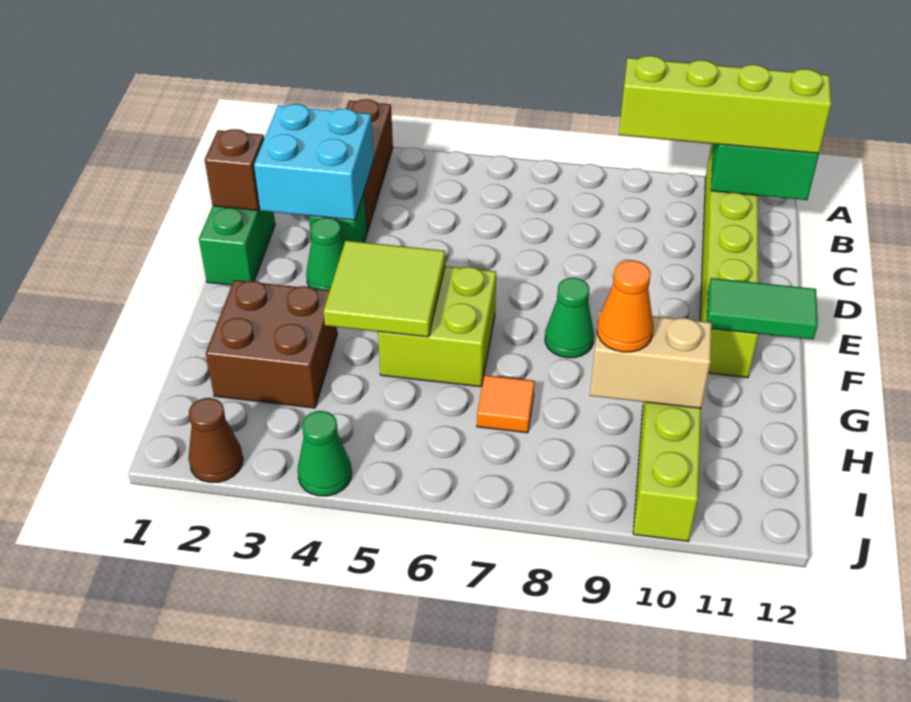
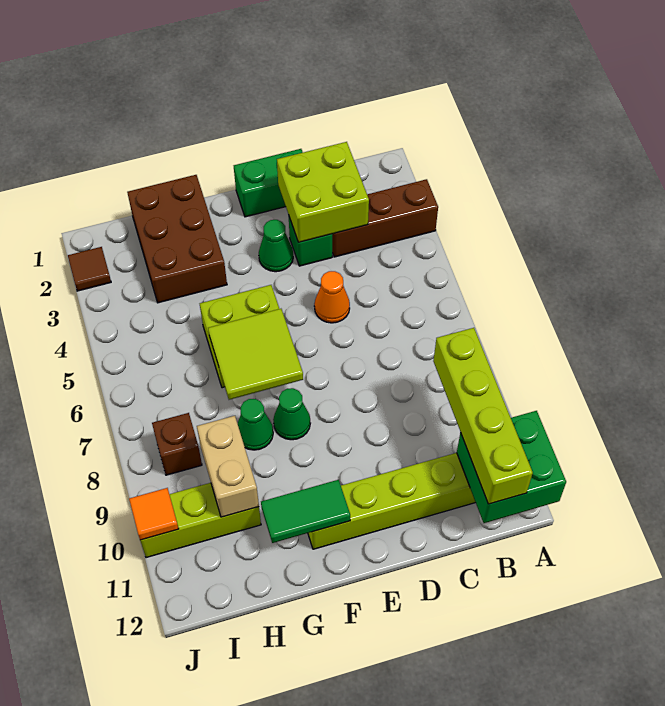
cyan brick C2:D3 level 2 -> lime brick C2:D3 level 2
brown brick D1 level 2 -> brown brick I8 level 1
lime tile F4:G5 level 2 -> lime tile F6:G7 level 2
green tile F11:F12 level 2 -> green tile F11:G11 level 2
brown brick G2:H3 level 1 -> brown brick G1:H3 level 1
orange tile H7 level 1 -> orange tile J10 level 2
orange cone H9 level 3 -> orange cone D5 level 1
brown cone J2 level 1 -> brown tile J2 level 1
green cone J4 level 1 -> green cone G8 level 1

